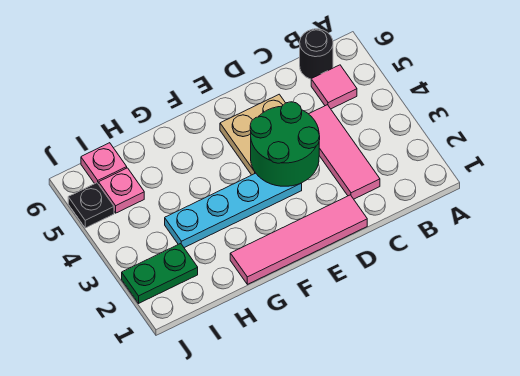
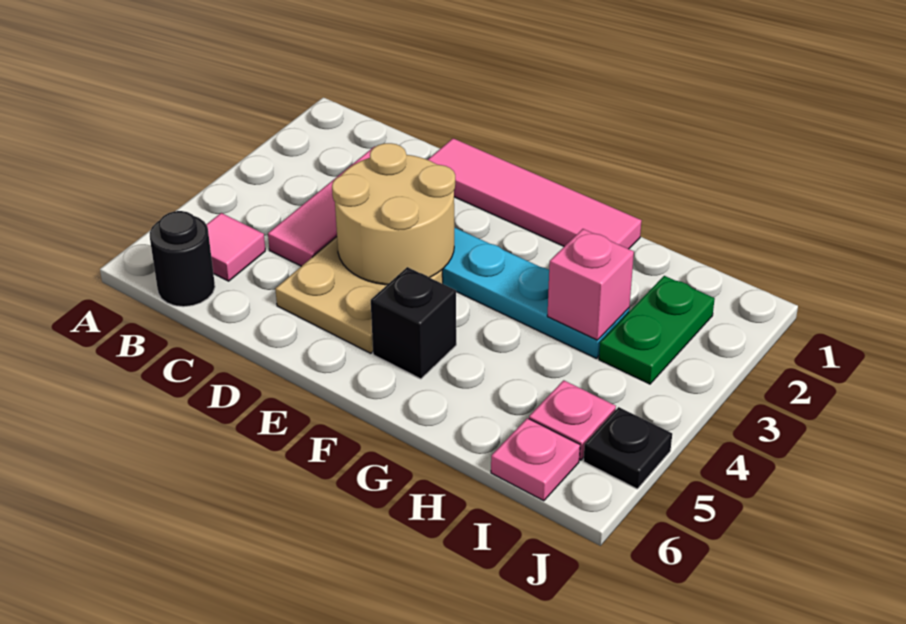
green round brick D3:E4 level 2 -> tan round brick D3:E4 level 2
none -> black brick F5 level 1
none -> pink brick H3 level 2
green plate I2:J2 level 1 -> green plate I2:I3 level 1

